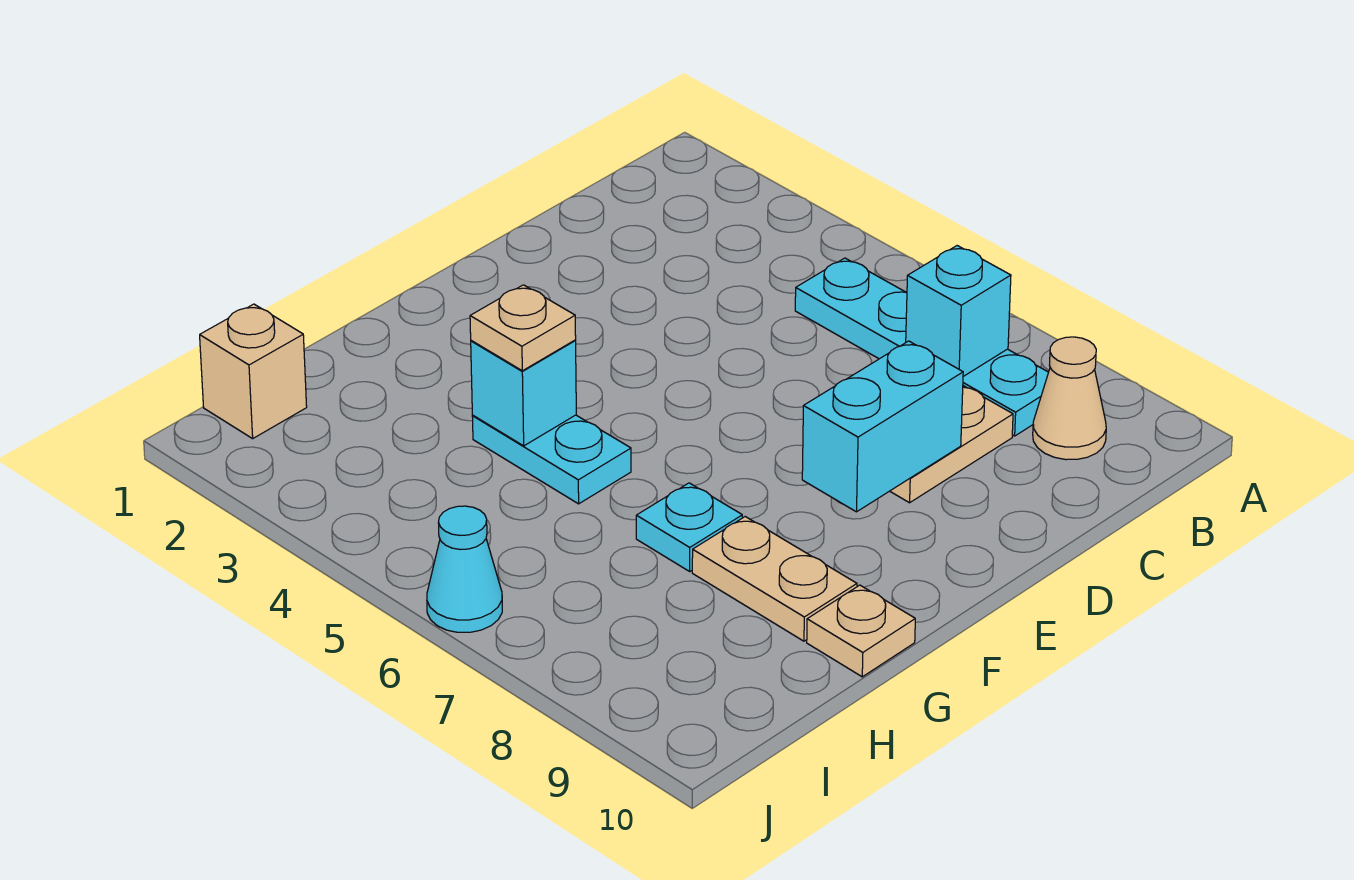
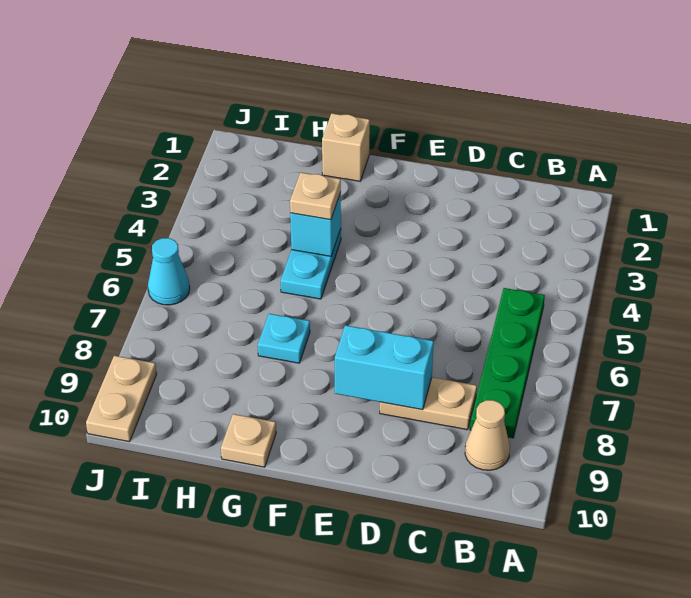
cyan plate B5:B8 level 1 -> green plate B5:B8 level 1
cyan brick B7 level 2 -> none
tan plate G8:G9 level 1 -> tan plate J9:J10 level 1
tan brick I1 level 1 -> tan brick G1 level 1

